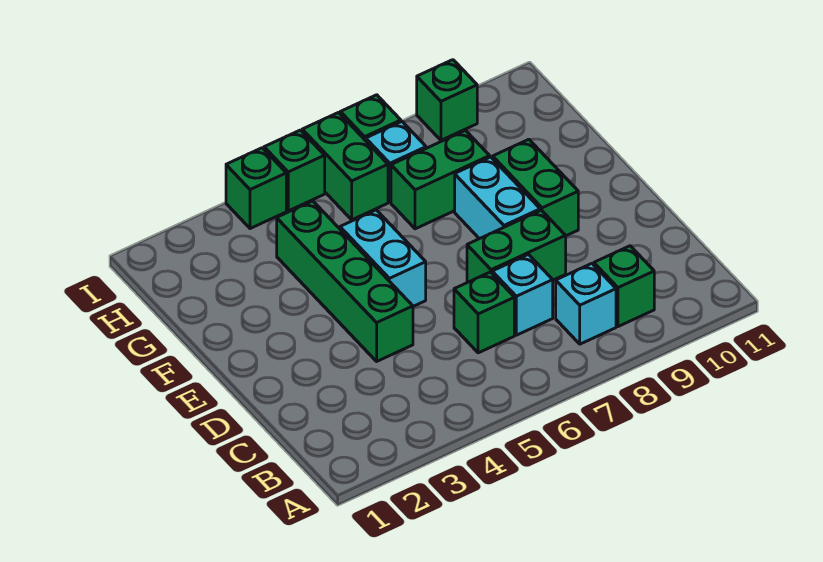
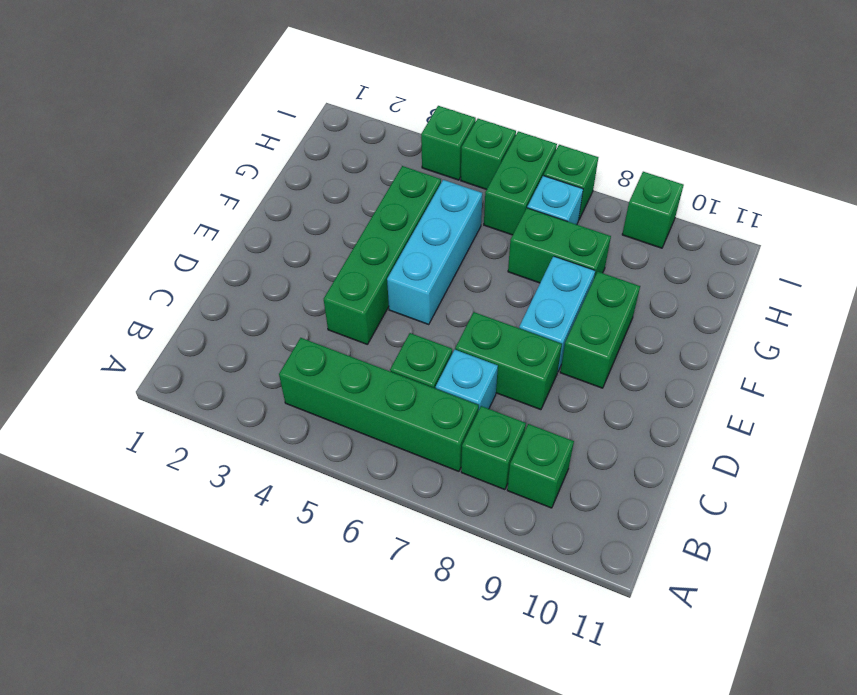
none -> green brick B4:B7 level 1
cyan brick B8 level 1 -> green brick B8 level 1
cyan brick E5:F5 level 1 -> cyan brick E5:G5 level 1

